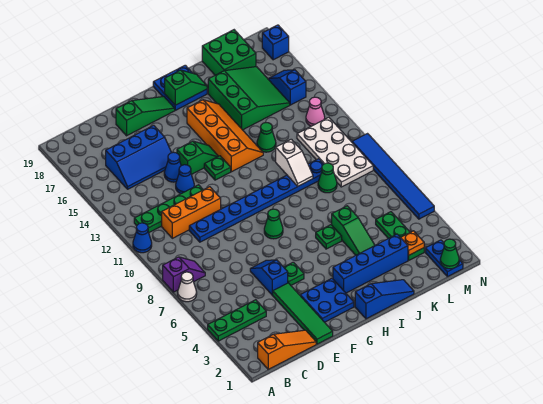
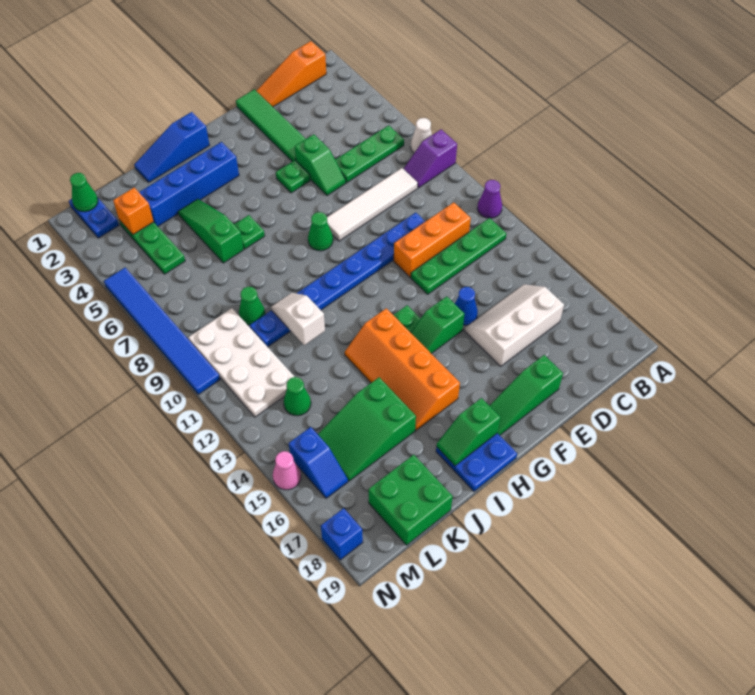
green plate A4:C4 level 1 -> green plate B6:D6 level 1
blue cone A11 level 1 -> purple cone A11 level 1
none -> white tile C8:F8 level 1
blue slope C15:E16 level 1 top 16 -> white slope C15:E16 level 1 top 16
blue slope E5:E6 level 1 top 5 -> green slope E5:E6 level 1 top 5
blue cone E13 level 1 -> none
blue plate F2:G3 level 1 -> none
green cone J13 level 1 -> green cone L13 level 1
green slope J15:L17 level 1 top J -> green slope J15:L16 level 1 top J
orange plate L3 level 2 -> orange brick L3 level 2
pink cone M13 level 1 -> pink cone N15 level 1

